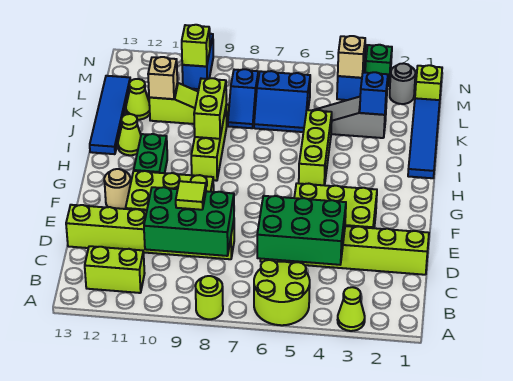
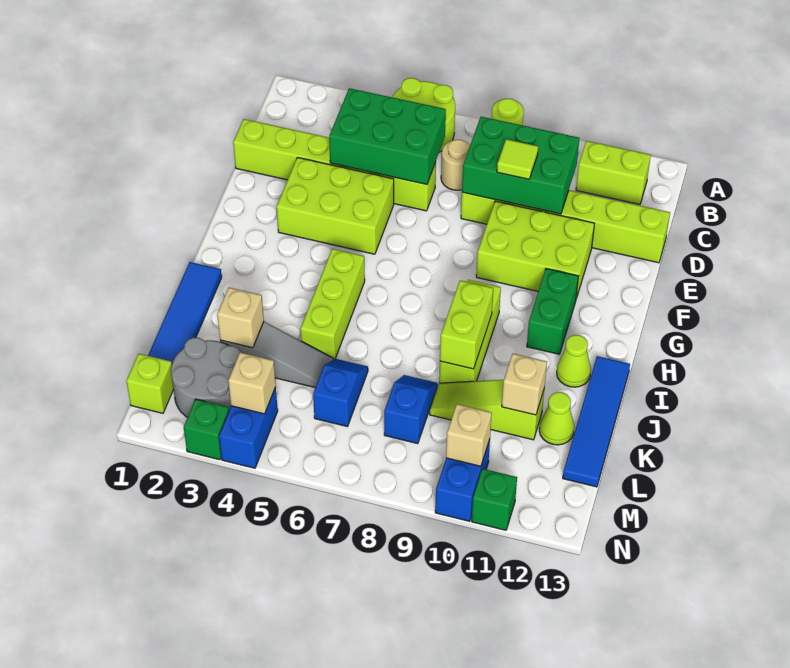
lime cone A3 level 1 -> none
tan round brick F12 level 1 -> tan round brick C7 level 1
blue brick K3 level 2 -> tan brick K3 level 2
blue slope K6:L7 level 1 top L -> blue slope K6:L6 level 1 top L
grey round brick M2 level 1 -> grey round brick L2:M3 level 1
lime brick M10 level 2 -> tan brick M10 level 2
none -> green brick N11 level 1

